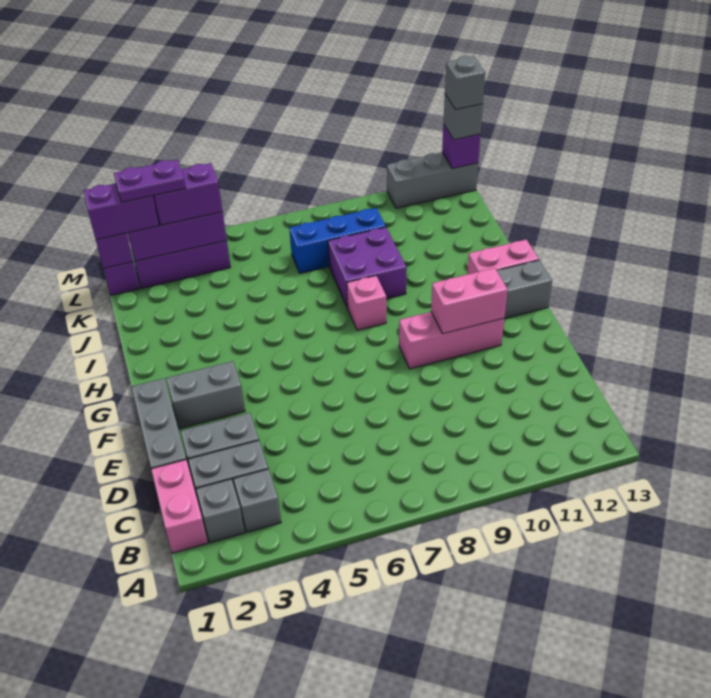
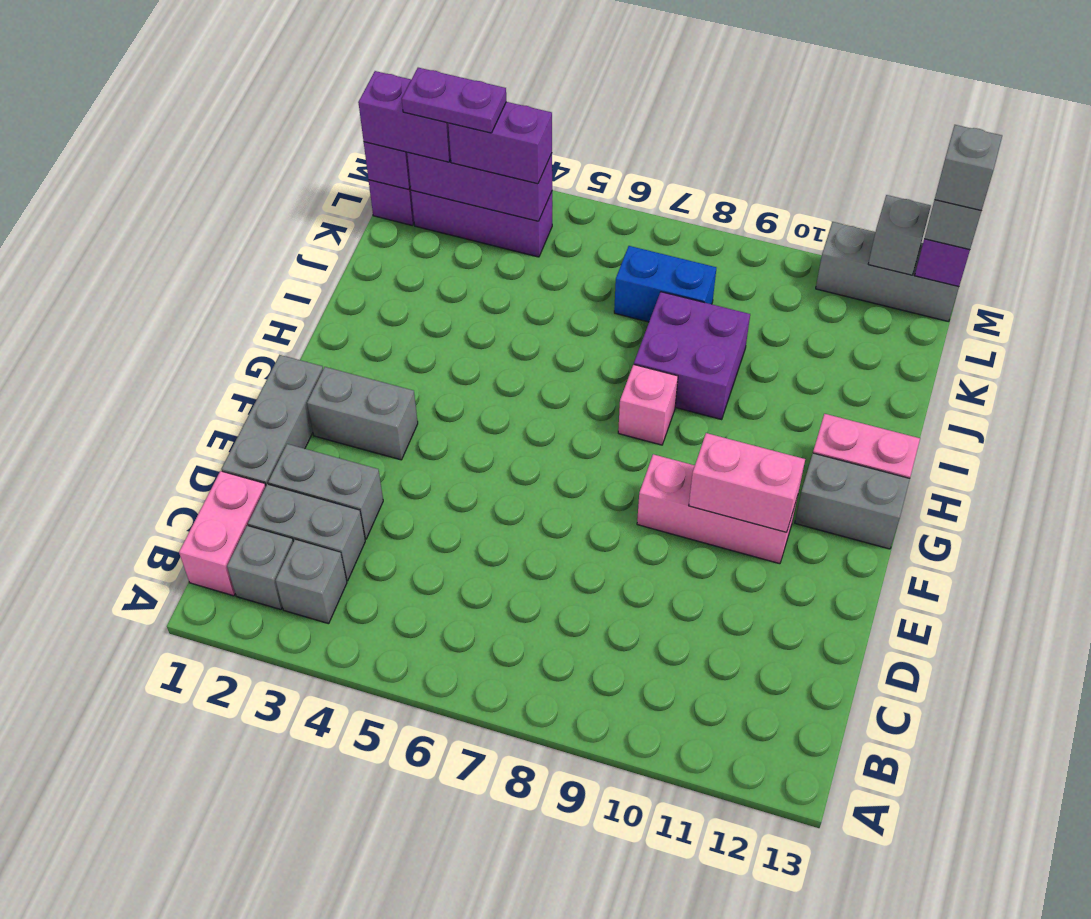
blue brick K7:K9 level 1 -> blue brick K7:K8 level 1
none -> grey brick M12 level 2

